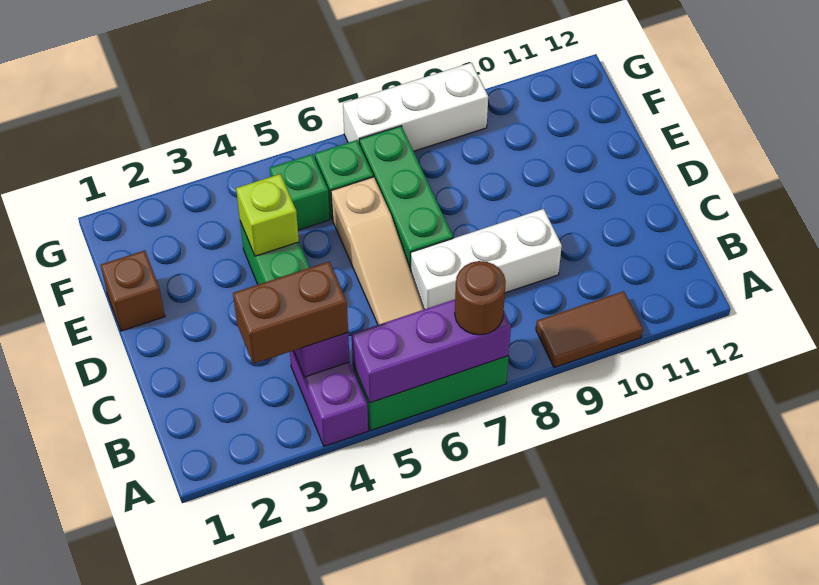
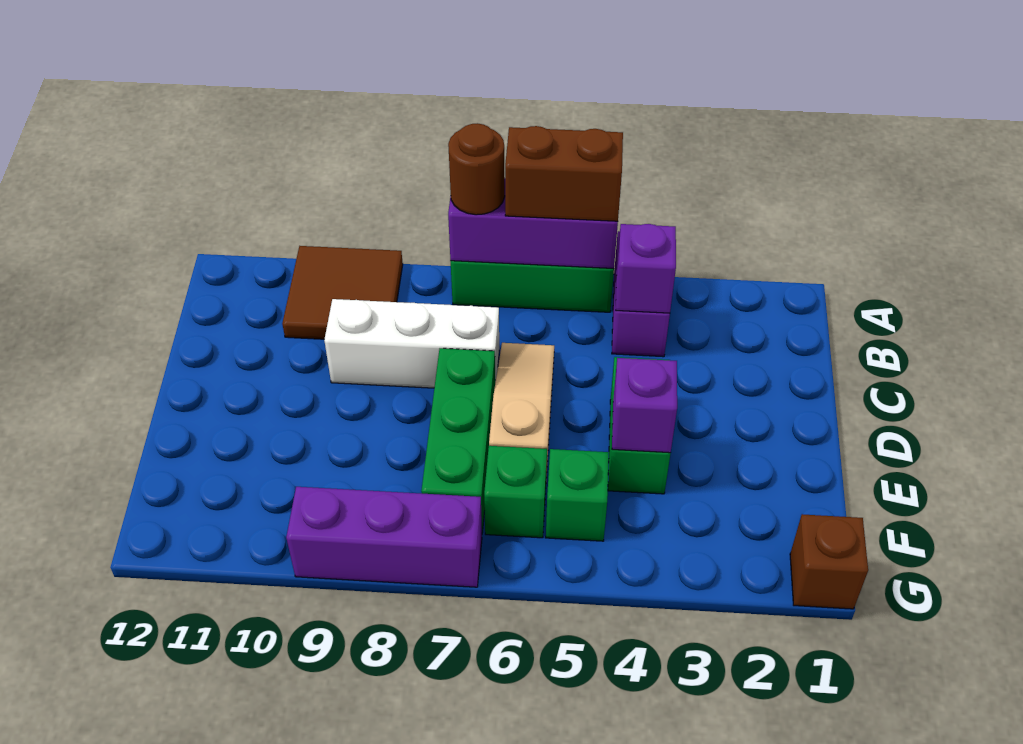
brown tile A9:A10 level 1 -> brown tile A9:B10 level 1
brown brick B3:B4 level 3 -> brown brick A5:A6 level 3
brown brick E1 level 1 -> brown brick G1 level 1
lime brick E4 level 2 -> purple brick E4 level 2
white brick G7:G9 level 1 -> purple brick G7:G9 level 1

